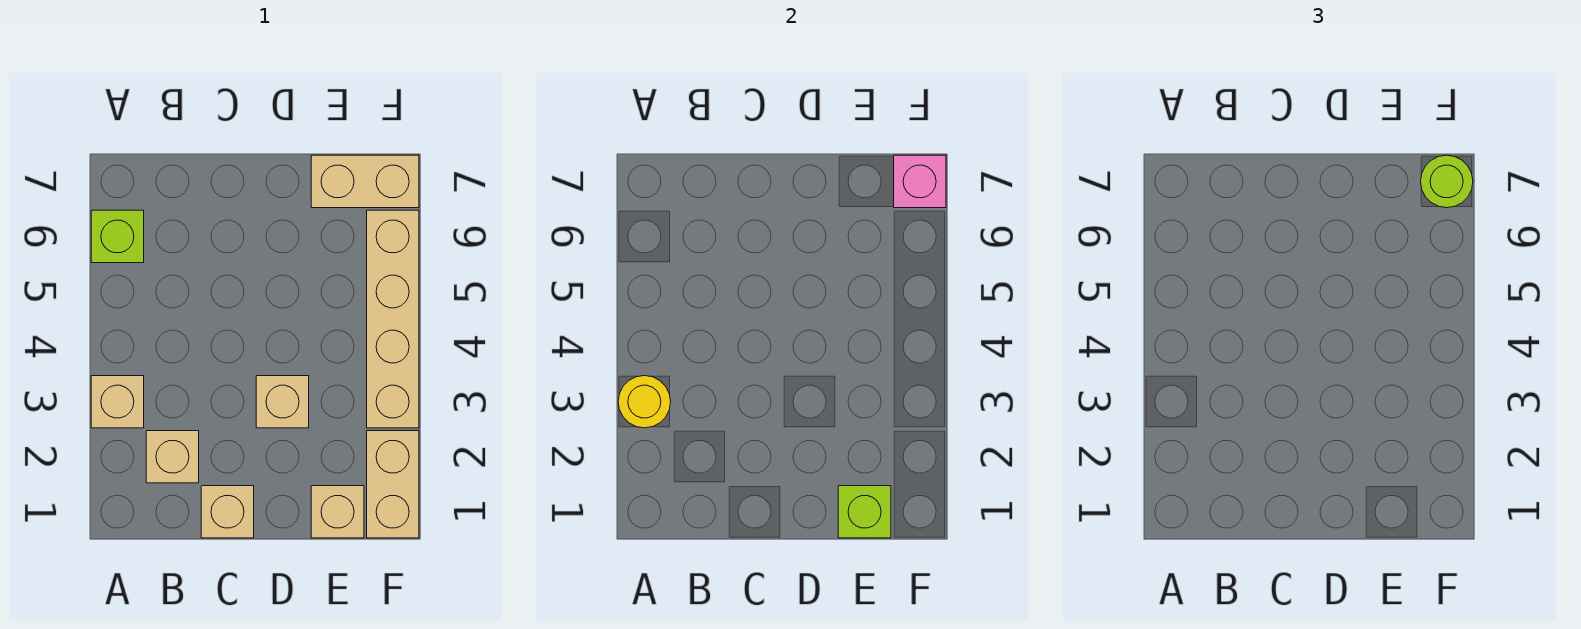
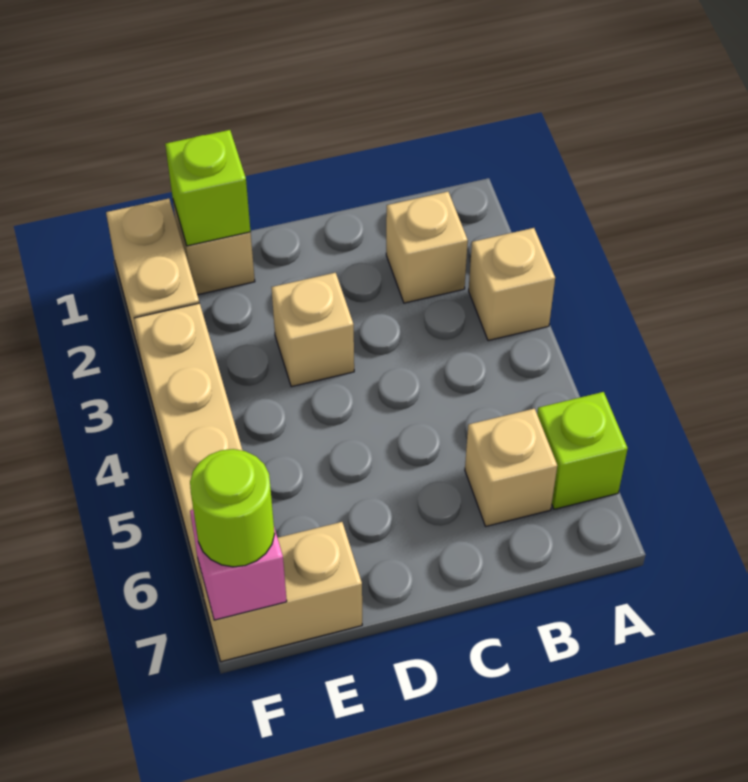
yellow round brick A3 level 2 -> none
tan brick C1 level 1 -> tan brick B6 level 1

